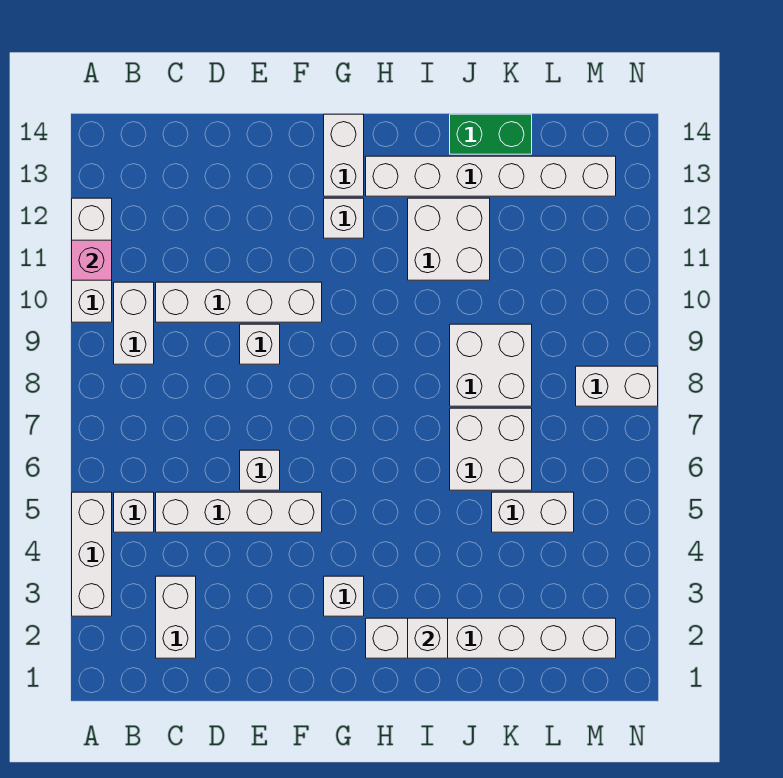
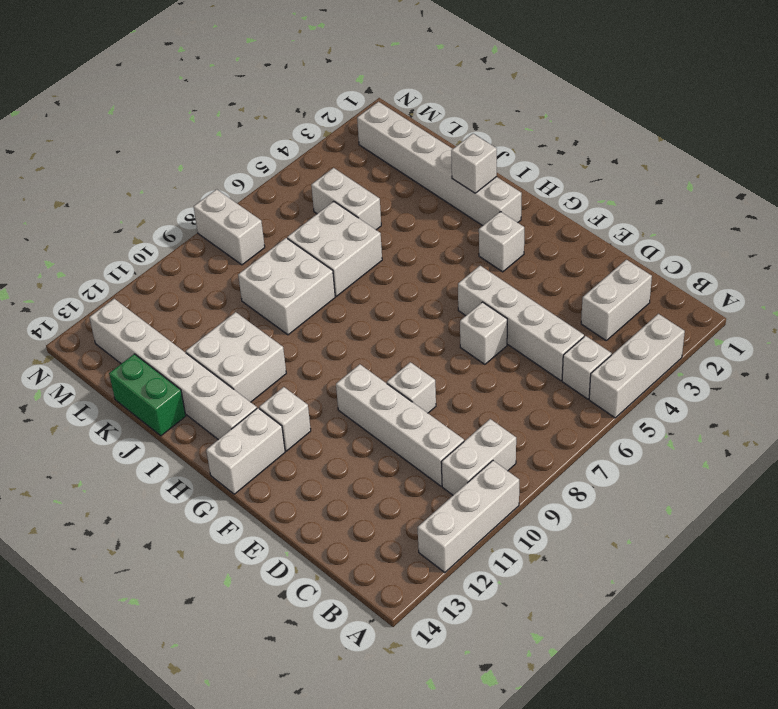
pink brick A11 level 2 -> none

